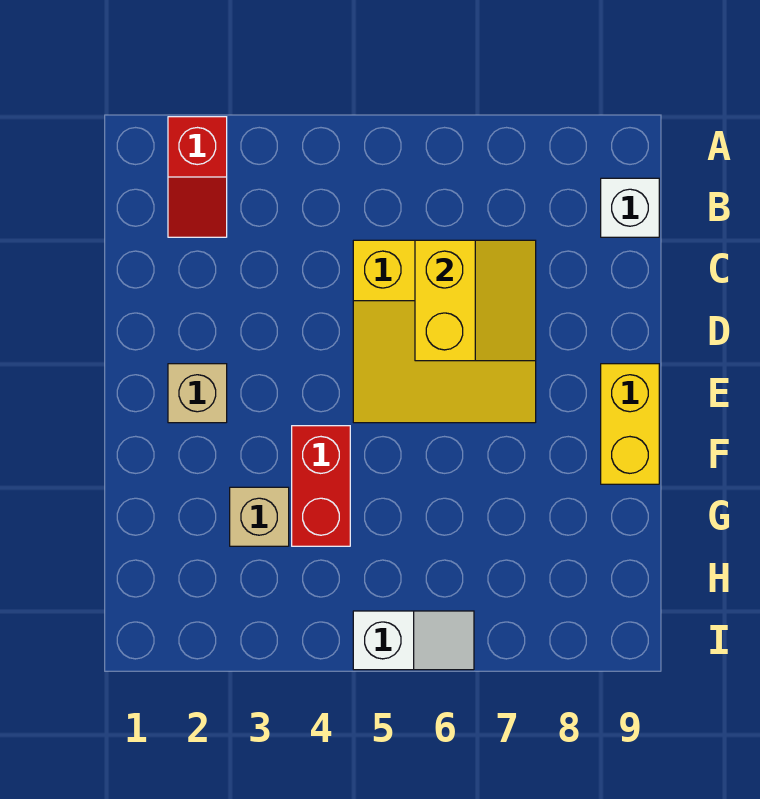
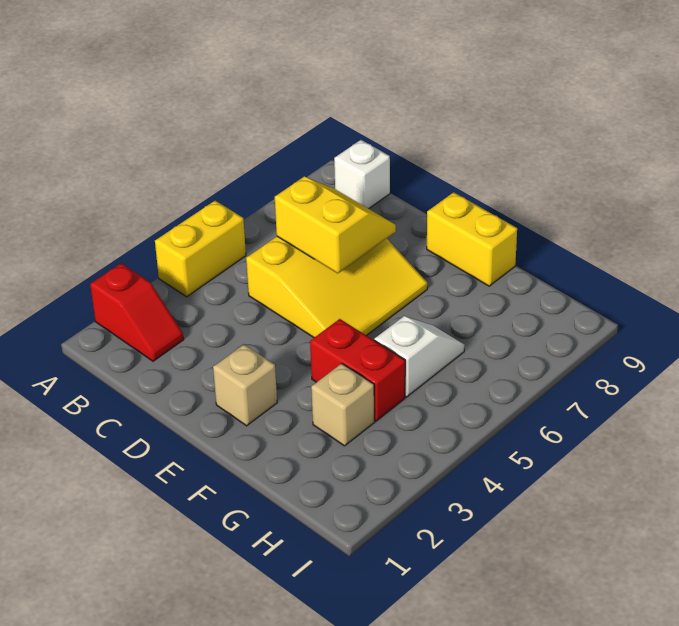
none -> yellow brick A4:A5 level 1
white slope I5:I6 level 1 top 5 -> white slope G5:G6 level 1 top 5

